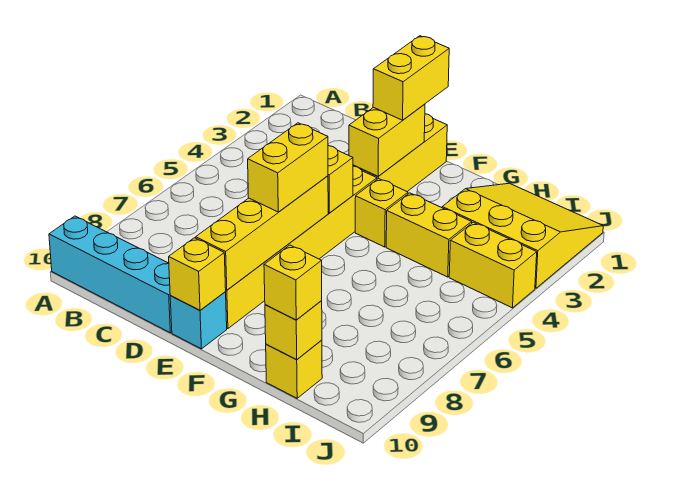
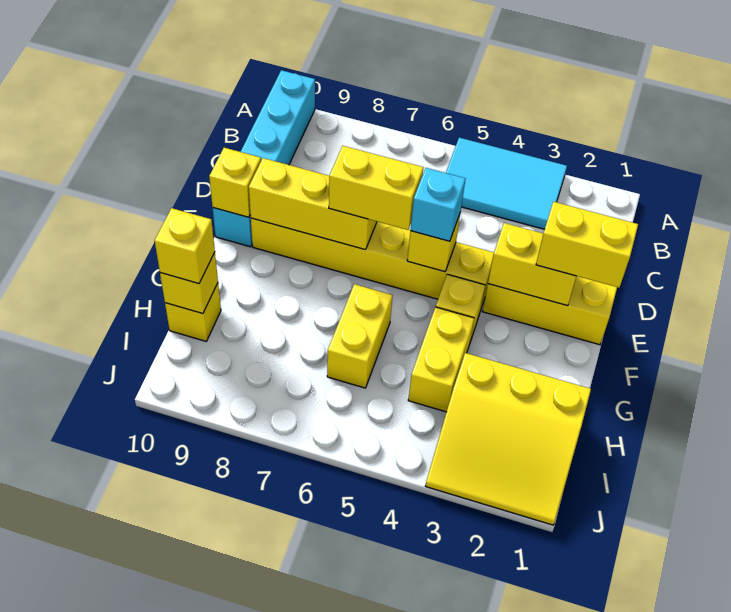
none -> cyan tile A3:B5 level 1
none -> cyan brick E5 level 3
yellow brick E6:E9 level 2 -> yellow brick E7:E9 level 2
yellow slope H1:J3 level 1 top 3 -> yellow slope H1:J3 level 1 top H
yellow brick I4:J4 level 1 -> yellow brick G6:H6 level 1

